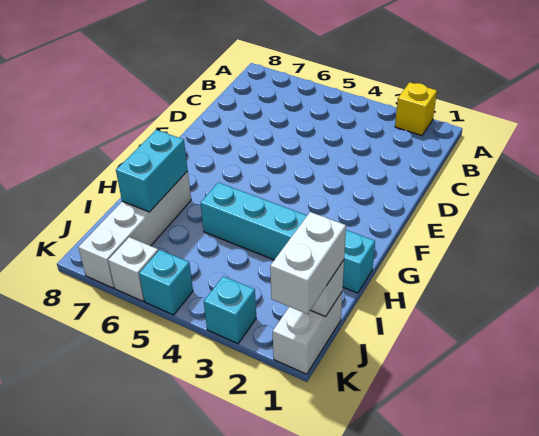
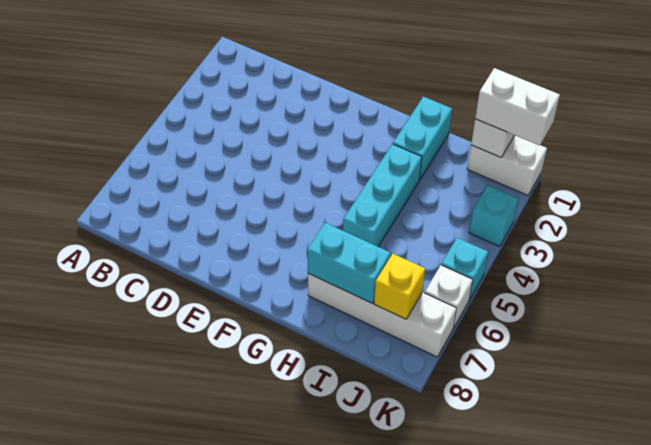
yellow brick A2 level 1 -> yellow brick J7 level 2

